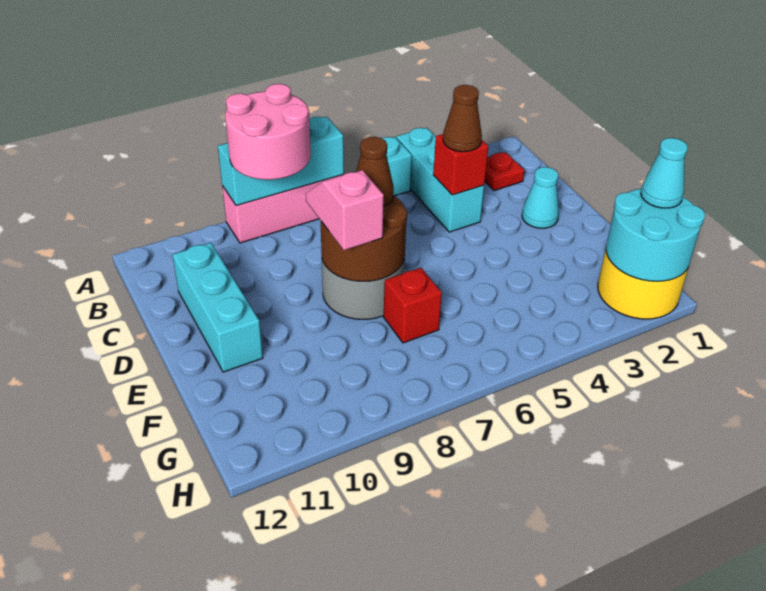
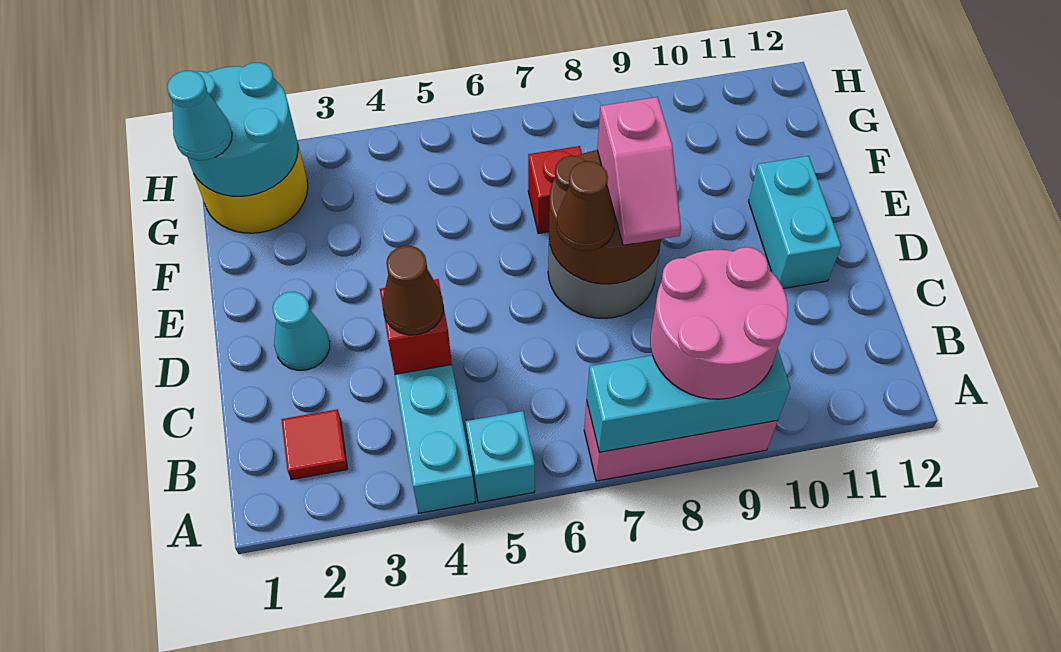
red plate B2 level 1 -> red tile B2 level 1
cyan brick C11:E11 level 1 -> cyan brick D11:E11 level 1

